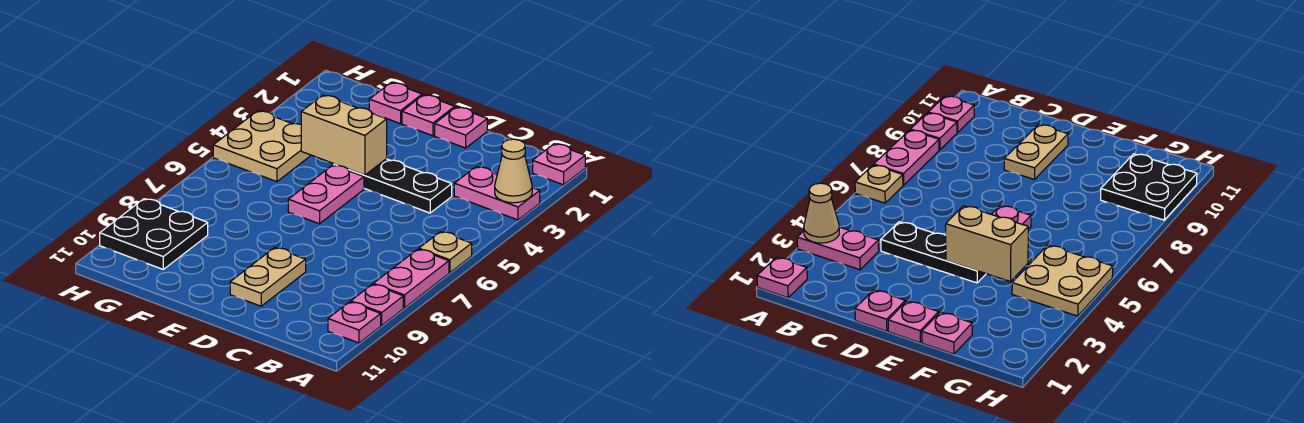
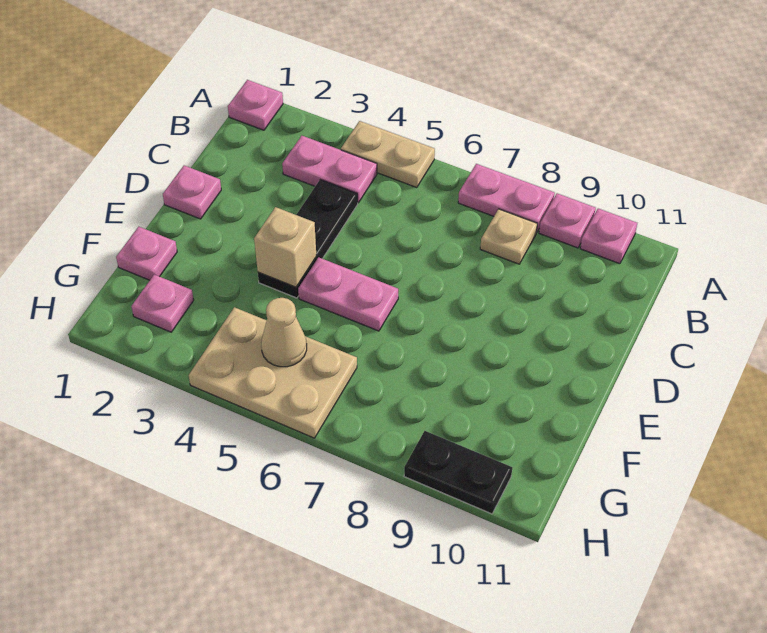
pink plate A3:B3 level 1 -> pink plate B3:B4 level 1
tan cone A3 level 2 -> tan cone G5 level 2
tan plate A6 level 1 -> tan plate B8 level 1
tan plate D9:D10 level 1 -> tan plate A4:A5 level 1
pink plate E1 level 1 -> pink plate G2 level 1
tan brick E4:F4 level 2 -> tan brick E4 level 2
tan plate G4:H5 level 1 -> tan plate G4:H6 level 1
black plate G9:H10 level 1 -> black plate H9:H10 level 1

